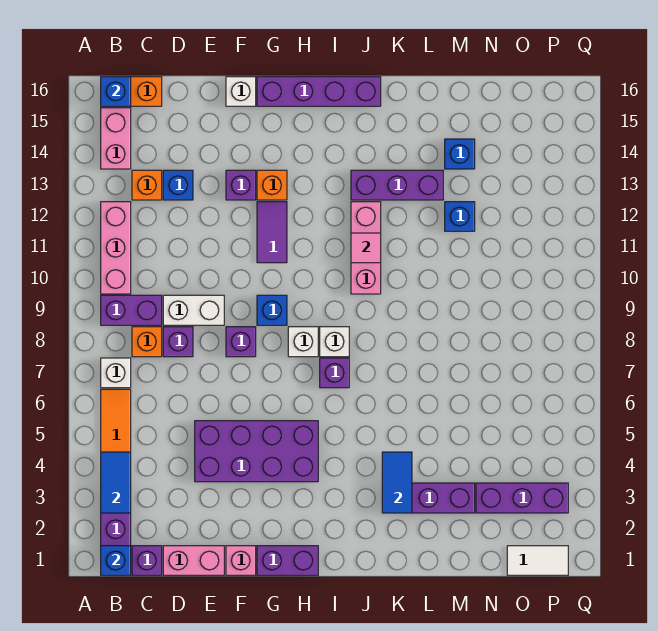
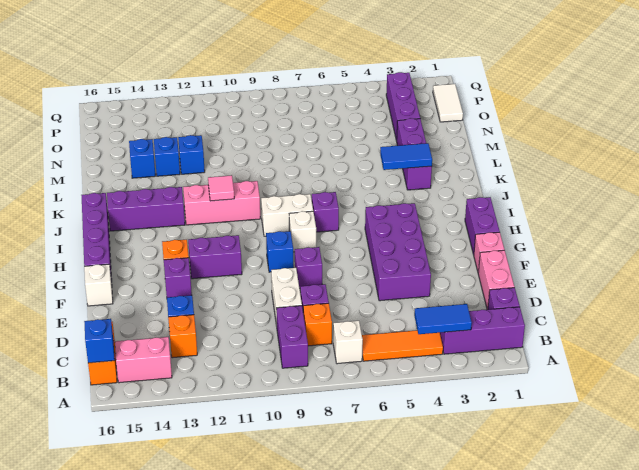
blue brick B1 level 2 -> blue brick M13 level 1
pink brick B10:B12 level 1 -> none
purple tile G11:G12 level 1 -> purple brick G11:G12 level 1
white brick I8 level 1 -> white brick I8:I9 level 1
purple brick J13:L13 level 1 -> purple brick J13:J15 level 1

